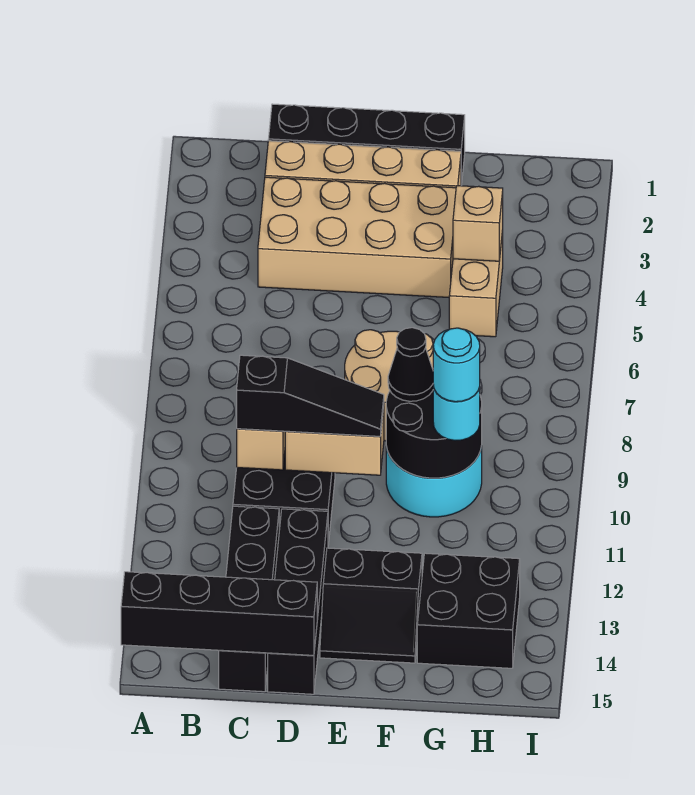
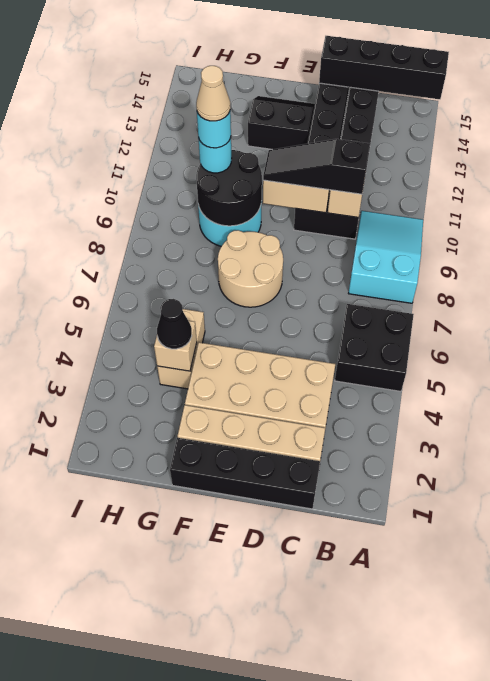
none -> cyan slope A8:B10 level 1 top 8
black cone F9 level 3 -> black cone G4 level 3
none -> tan cone G10 level 5
black brick G13:H14 level 1 -> black brick A5:B6 level 1

